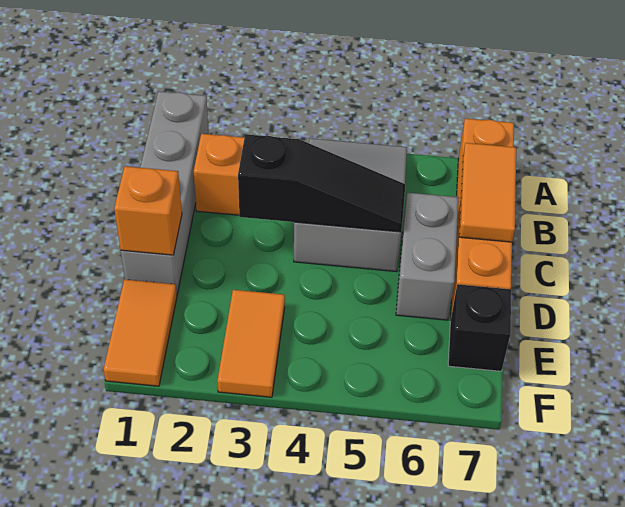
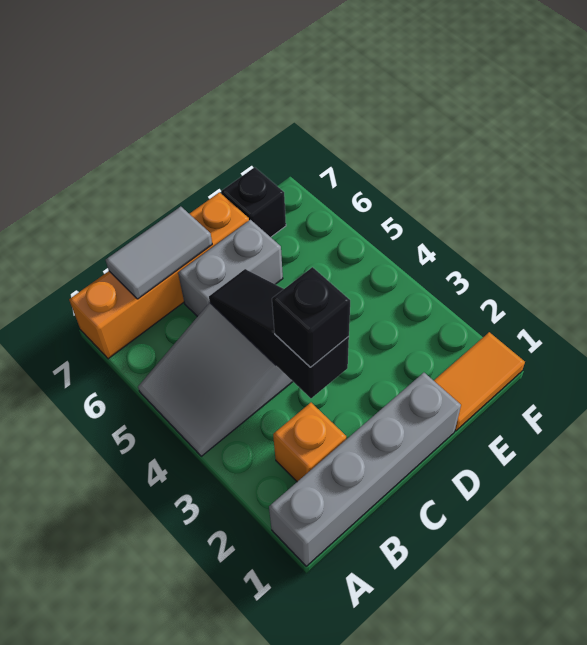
orange tile B7:C7 level 2 -> grey tile B7:C7 level 2
none -> black brick C3 level 3
orange brick D1 level 2 -> none
orange tile E3:F3 level 1 -> none

